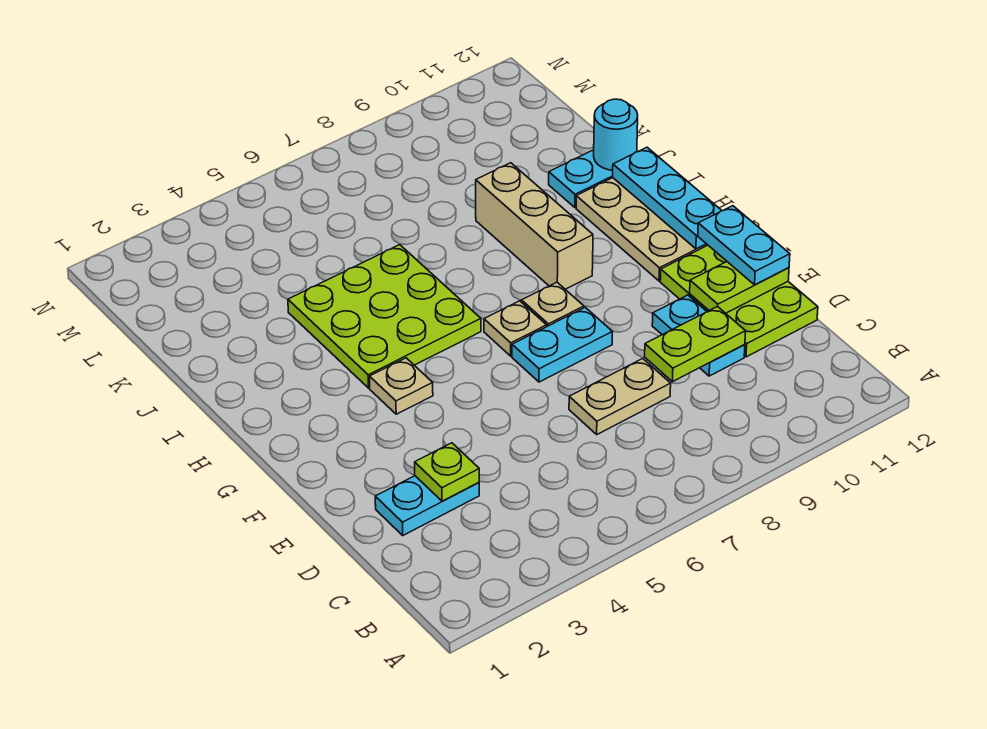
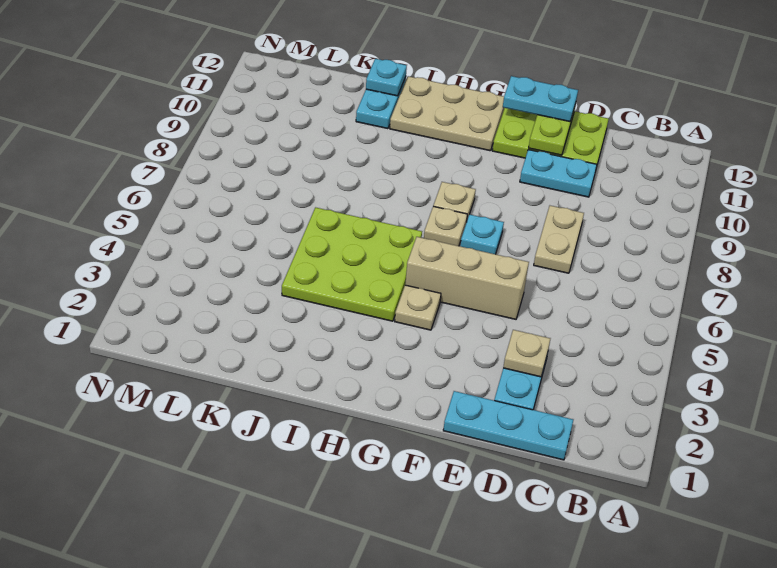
lime plate D3 level 2 -> tan plate D3 level 2
lime plate D9:D10 level 2 -> none
cyan plate F7:F8 level 1 -> cyan plate F7 level 1
cyan plate G12:I12 level 2 -> cyan plate C1:E1 level 1
tan brick H9:J9 level 1 -> tan brick E5:G5 level 1
cyan round brick J12 level 2 -> cyan plate J12 level 2

